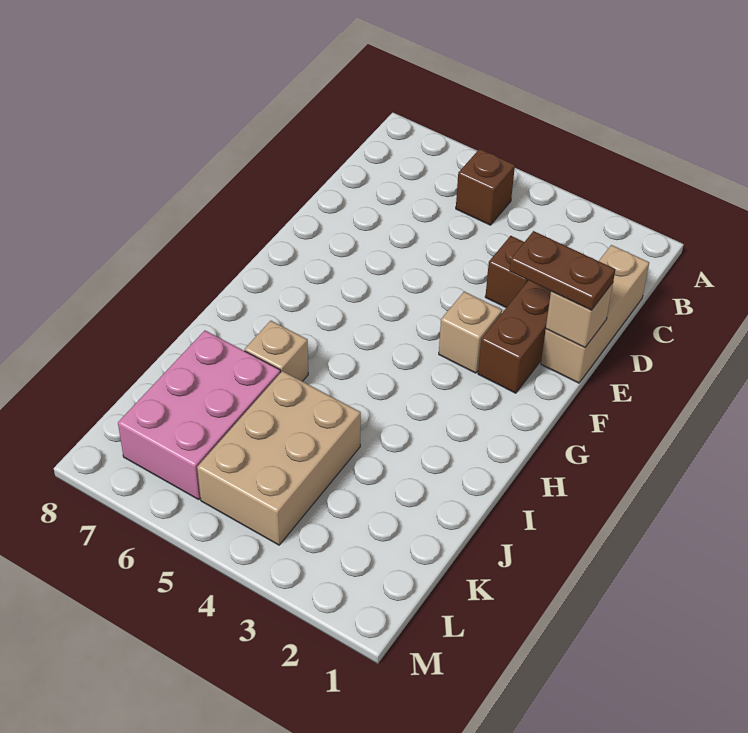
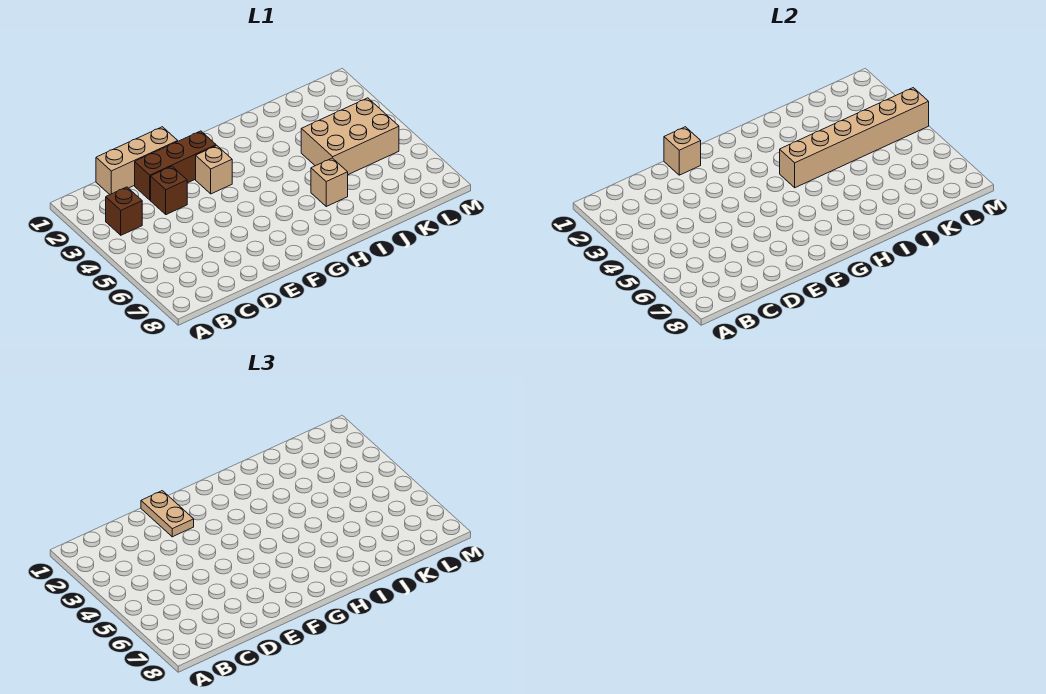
brown brick B5 level 1 -> brown brick B3 level 1
brown plate E1:E2 level 3 -> tan plate E1:E2 level 3
none -> tan brick H4:M4 level 2
pink brick J6:L7 level 1 -> none

